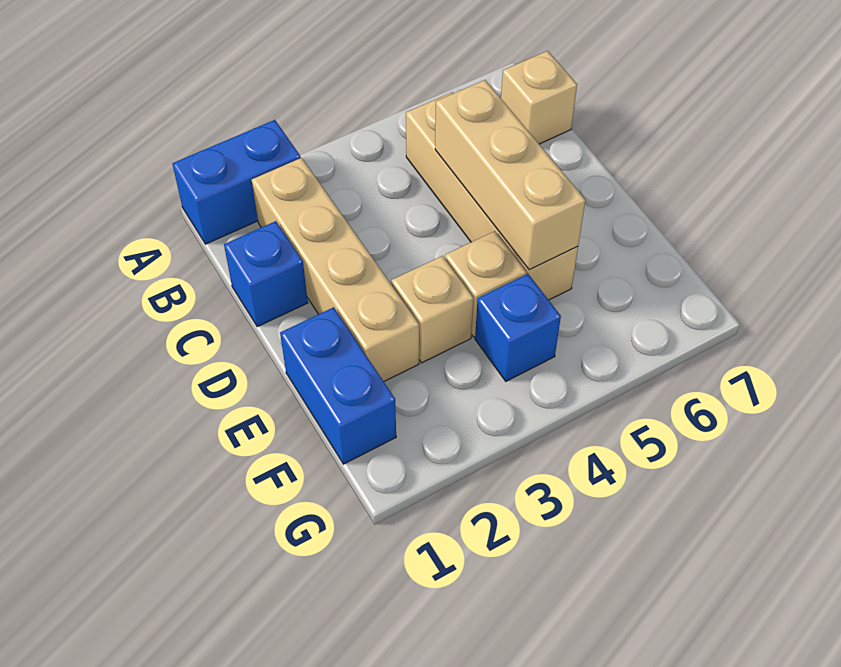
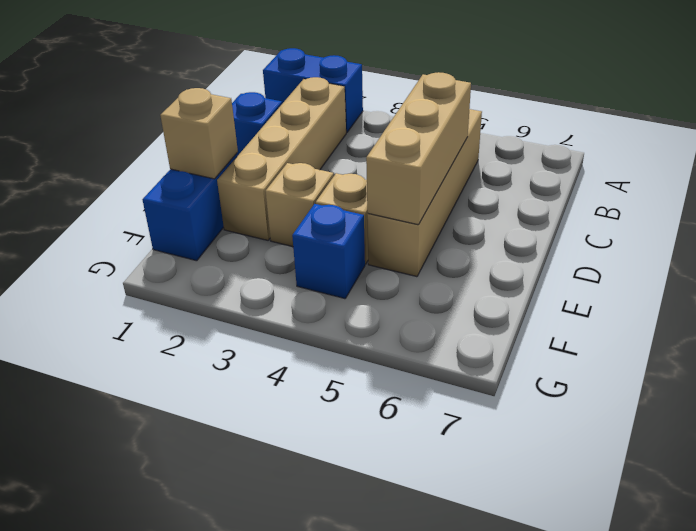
tan brick B7 level 1 -> tan brick E1 level 2

